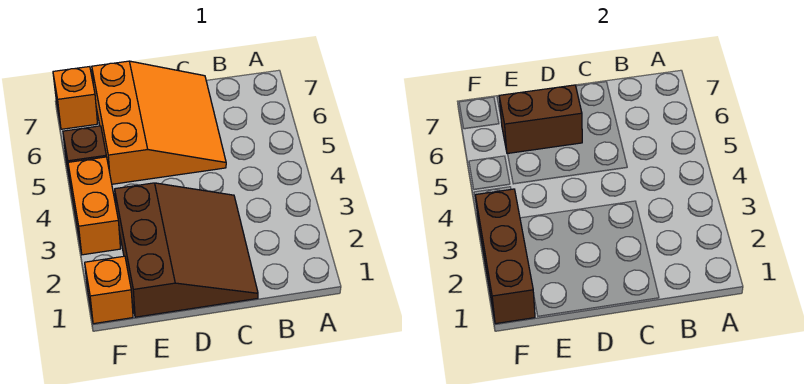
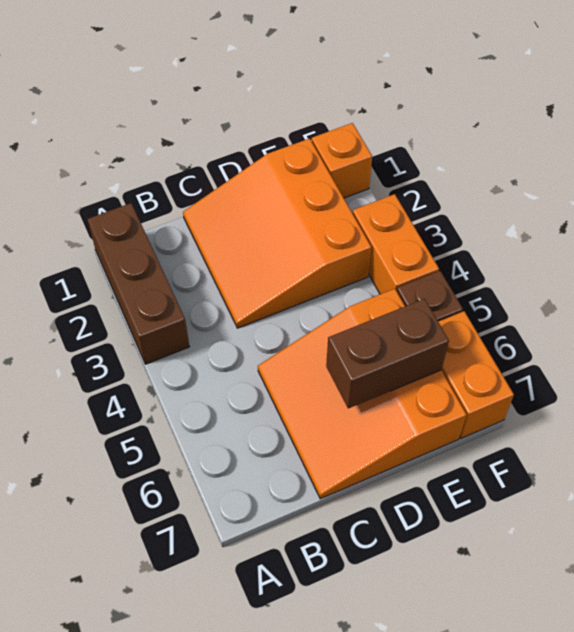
brown slope C1:E3 level 1 top E -> orange slope C1:E3 level 1 top E
brown brick F1:F3 level 2 -> brown brick A1:A3 level 1
orange brick F7 level 1 -> orange brick F6:F7 level 1

